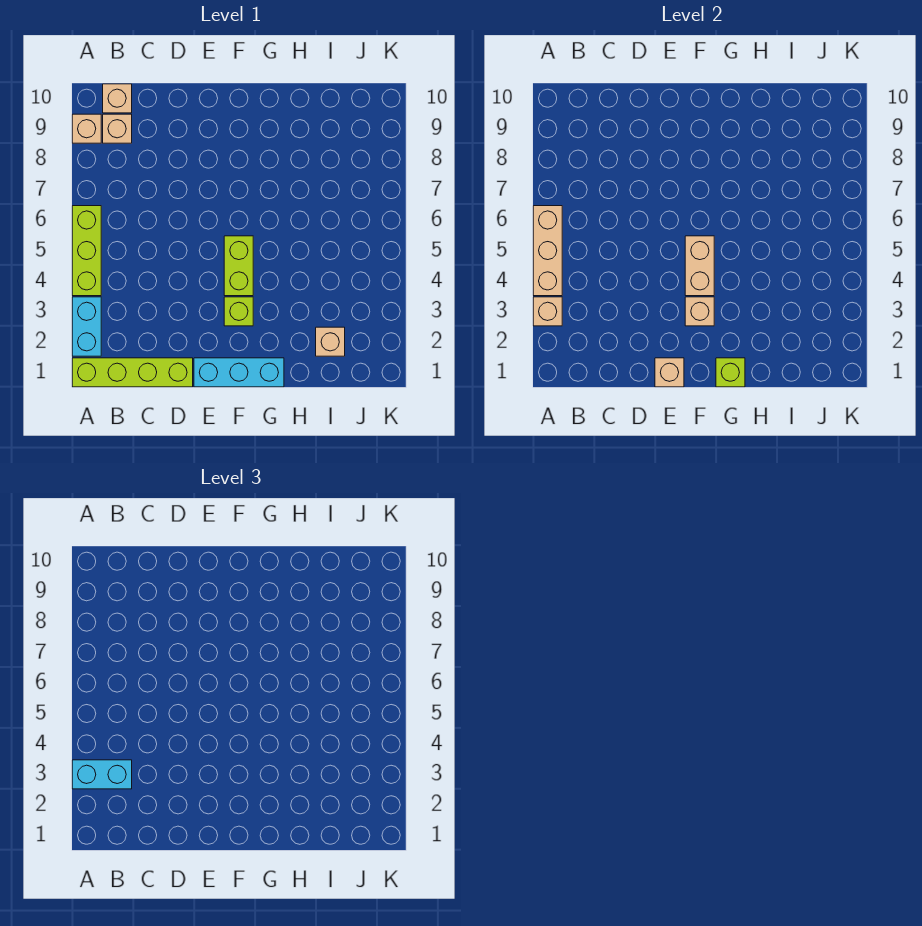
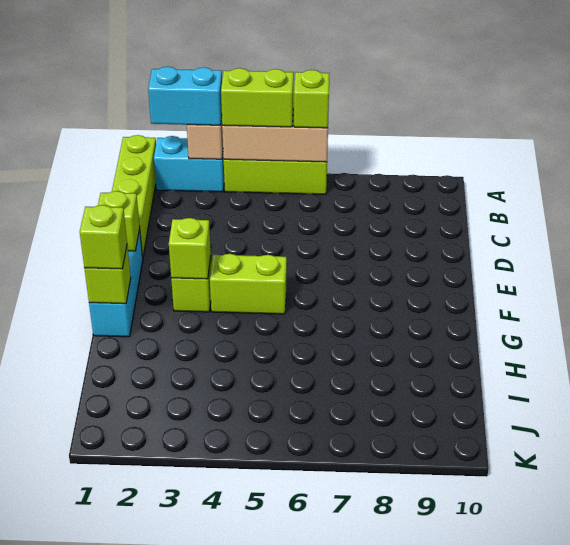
cyan brick A3:B3 level 3 -> cyan brick A2:A3 level 3
none -> lime brick A4:A5 level 3
none -> lime brick A6 level 3
tan brick A9 level 1 -> none
tan brick B9 level 1 -> none
tan brick B10 level 1 -> none
tan brick E1 level 2 -> lime brick E1 level 2
tan brick F3 level 2 -> lime brick F3 level 2
tan brick F4:F5 level 2 -> none
none -> lime brick G1 level 3
tan brick I2 level 1 -> none

